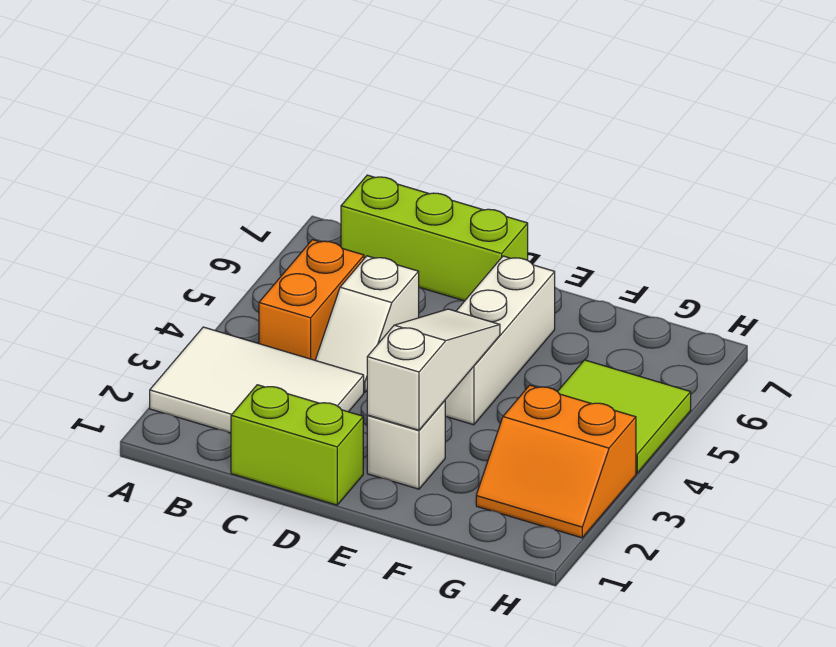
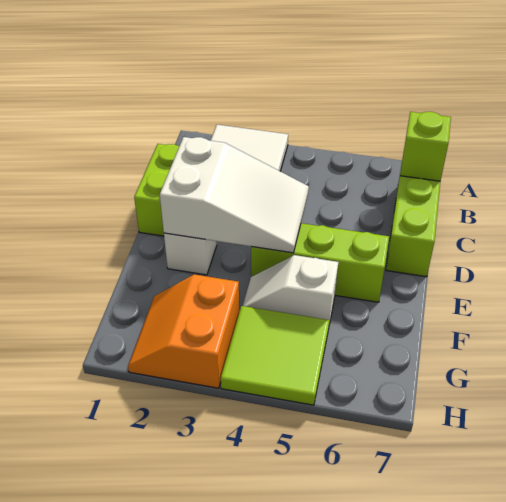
orange brick B4:B5 level 1 -> none
none -> lime brick B7 level 2
white slope C4:C5 level 1 top 5 -> white slope F4:F5 level 1 top 5
white slope E2:E4 level 2 top 2 -> white slope D2:E4 level 2 top 2
white brick E4:E6 level 1 -> lime brick E4:E6 level 1

